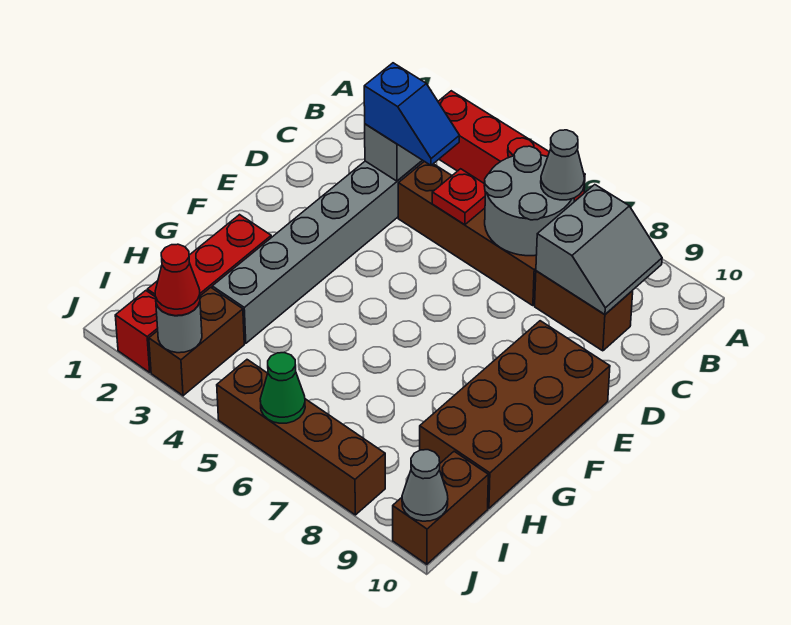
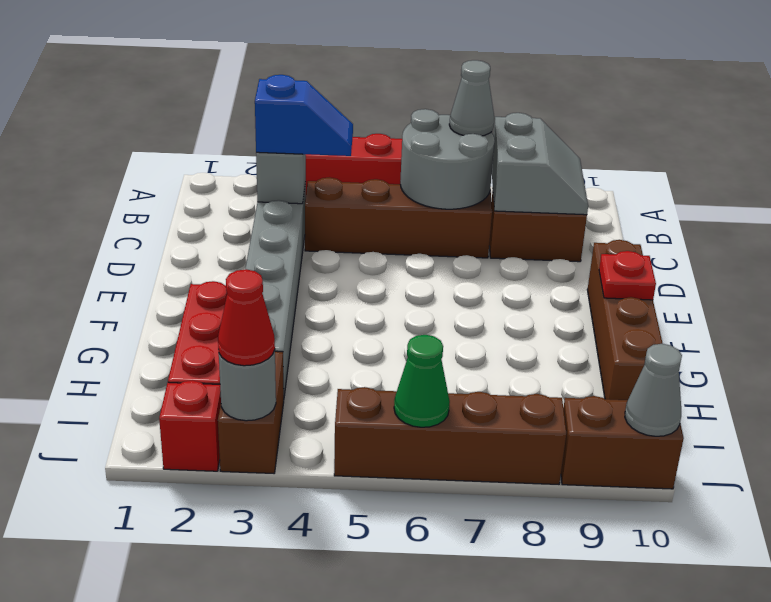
red plate C5 level 2 -> red plate F10 level 2
brown brick E9:H10 level 1 -> brown brick E10:H10 level 1
brown brick I10:J10 level 1 -> brown brick J9:J10 level 1

